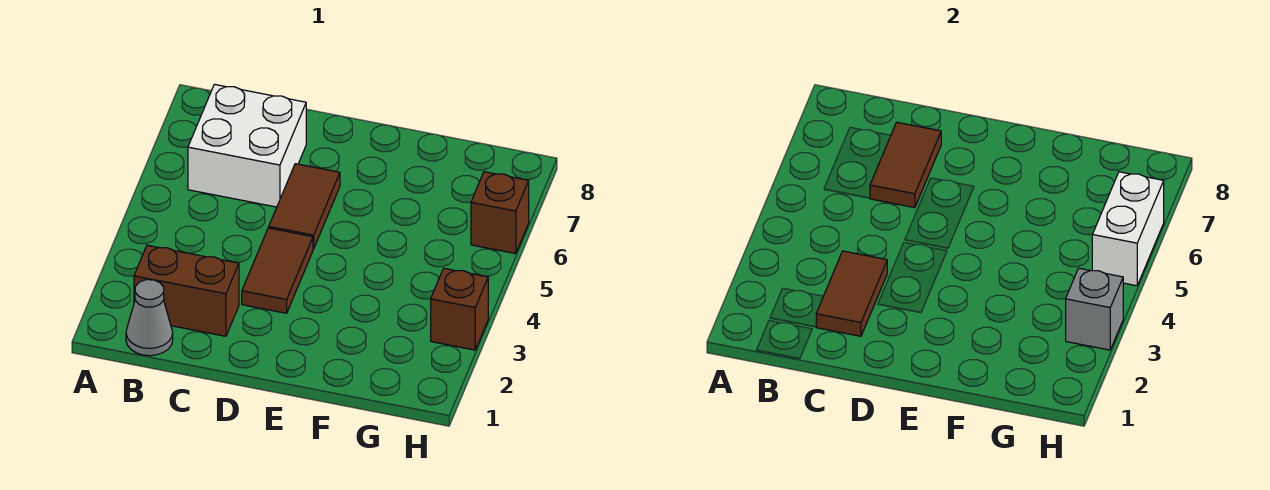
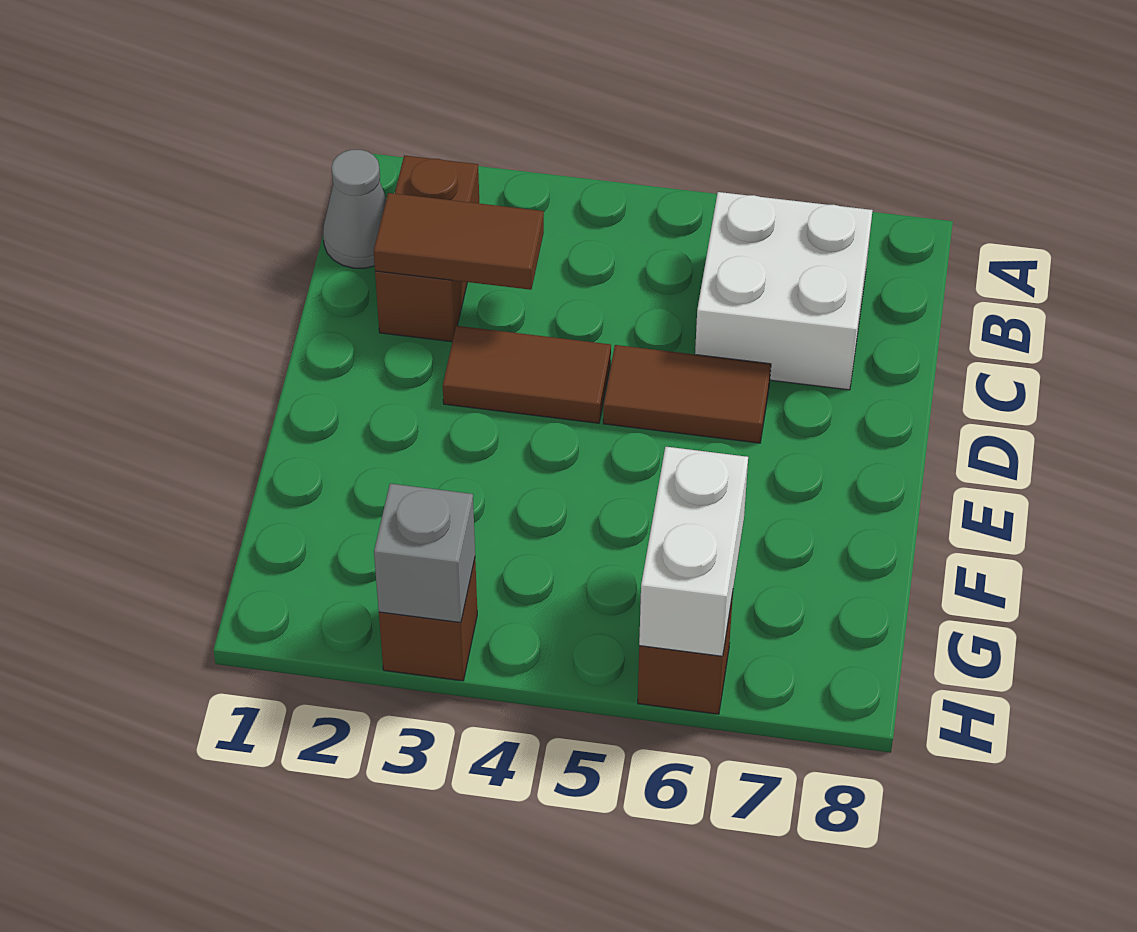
brown tile C6:C7 level 2 -> none
white brick H5:H6 level 2 -> white brick G6:H6 level 2

